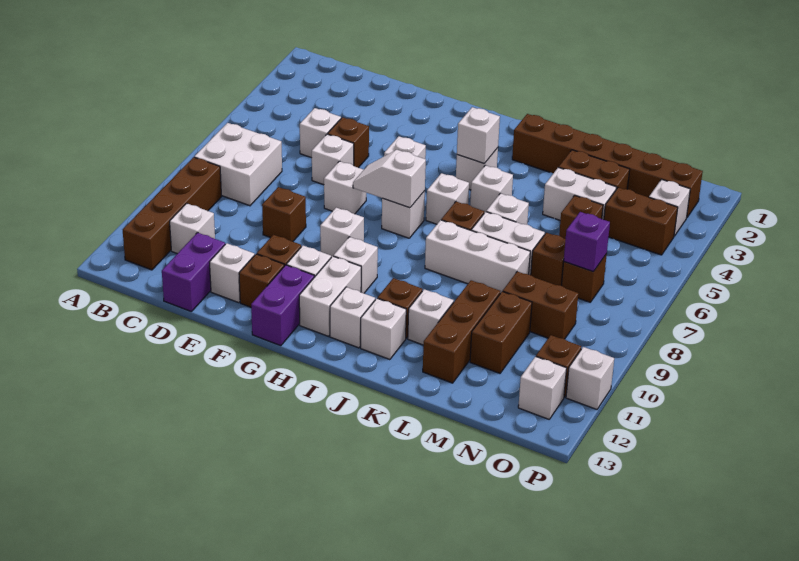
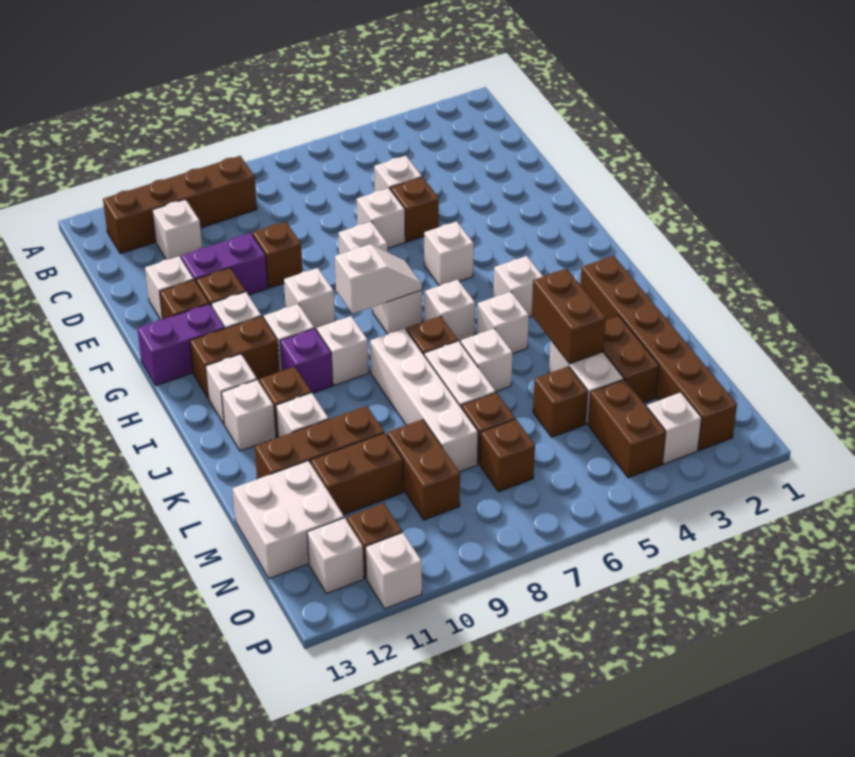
white brick B7:C8 level 1 -> white brick M12:N13 level 1
purple brick D12:D13 level 1 -> purple brick E10:E11 level 1
white slope G7:H7 level 2 top H -> white slope H7:H8 level 2 top 8
white brick H11:H12 level 1 -> brown brick H11:H12 level 1
white brick I4 level 2 -> white brick I9 level 1
white brick J8:L8 level 1 -> white brick J8:M8 level 1
none -> brown brick K4:L4 level 2
purple brick N7 level 2 -> purple brick I10 level 1

